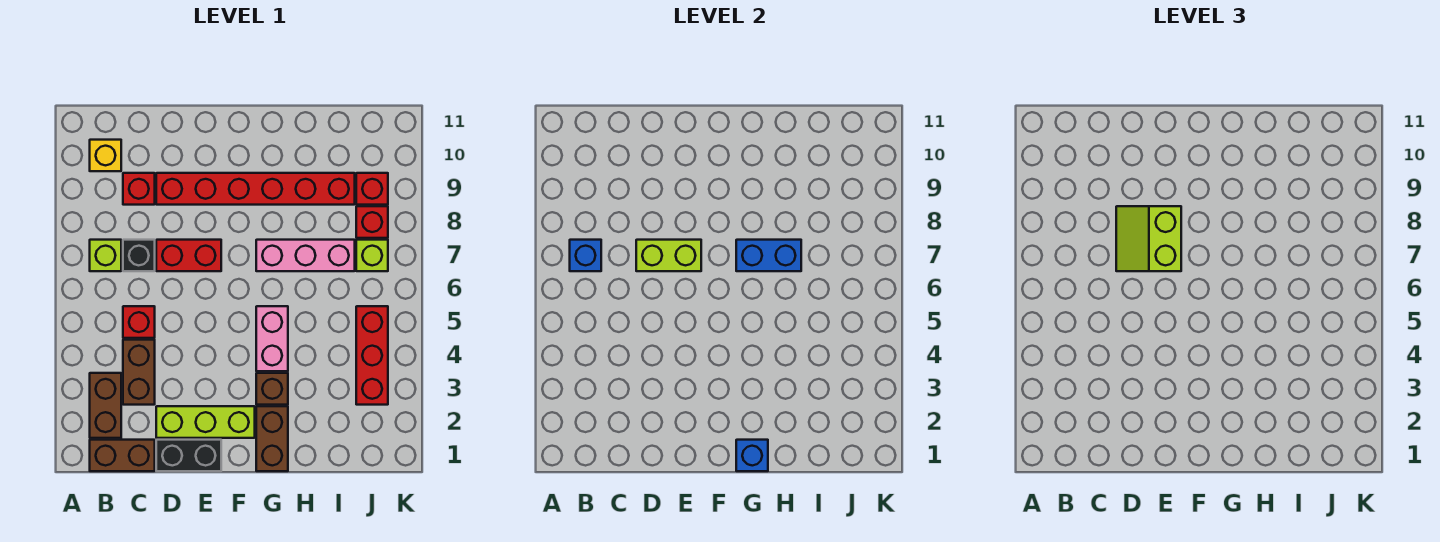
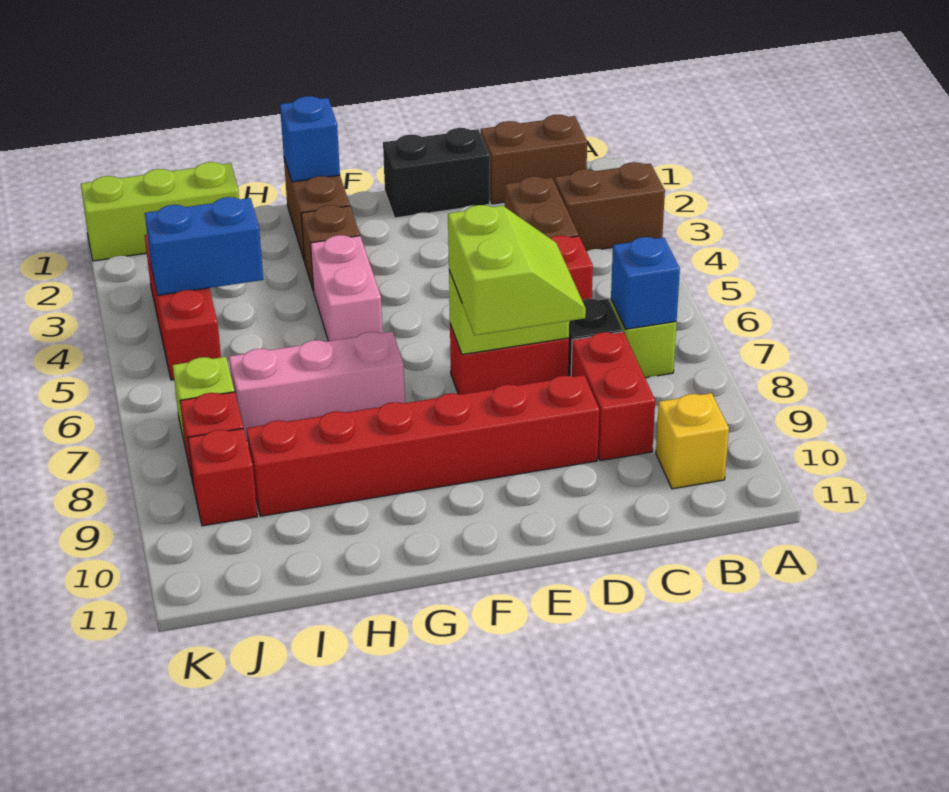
brown brick B2:B3 level 1 -> brown brick A3:B3 level 1
red brick C9 level 1 -> red brick C8:C9 level 1
lime brick D2:F2 level 1 -> lime brick I1:K1 level 1
blue brick G7:H7 level 2 -> blue brick I4:J4 level 2

